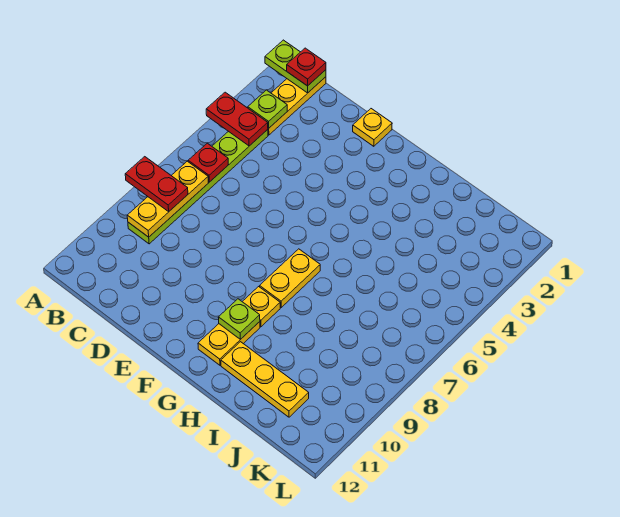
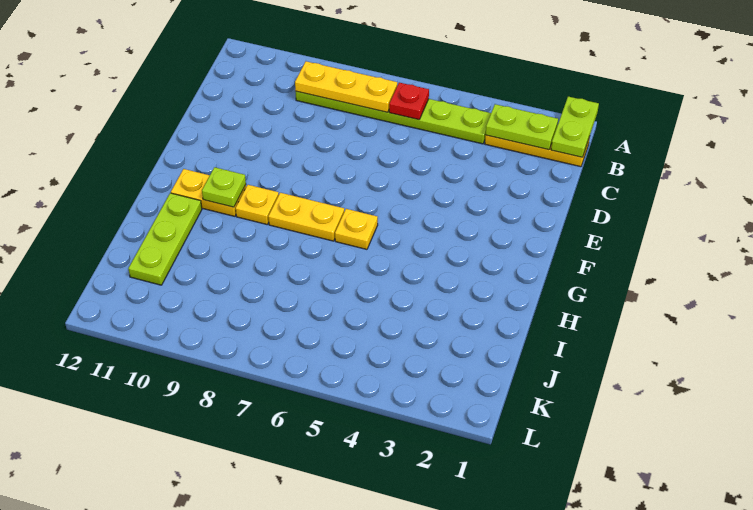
red plate A4:B4 level 2 -> none
red plate A8:B8 level 3 -> none
red plate B1 level 3 -> none
lime plate B3 level 2 -> lime plate B2:B3 level 2
yellow plate E1 level 1 -> yellow plate G6 level 1
yellow plate H11:J11 level 1 -> lime plate H11:J11 level 1

